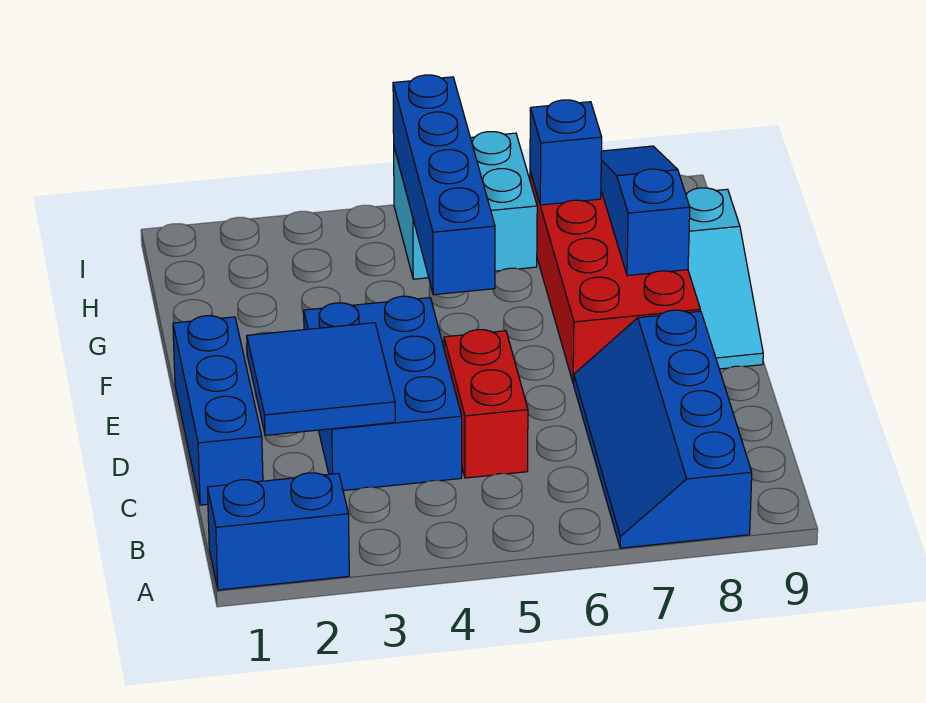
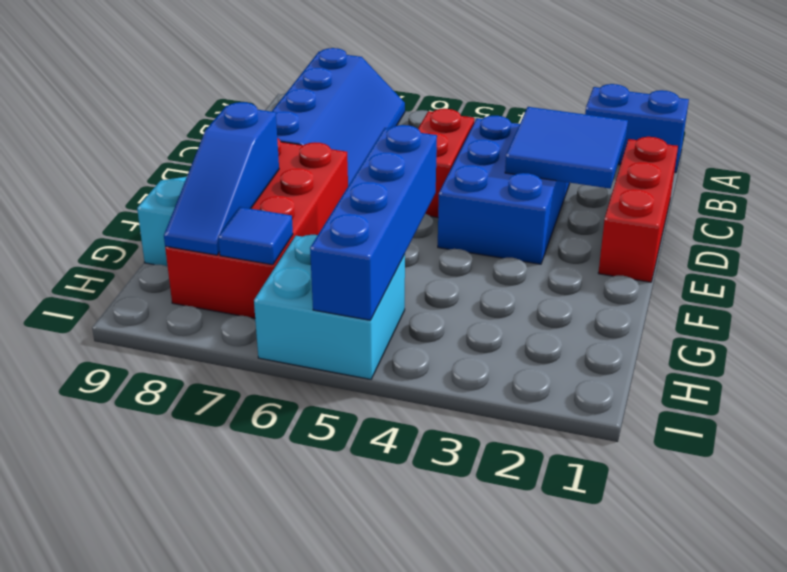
blue brick C1:E1 level 1 -> red brick C1:E1 level 1
blue brick H7 level 2 -> blue tile H7 level 2

